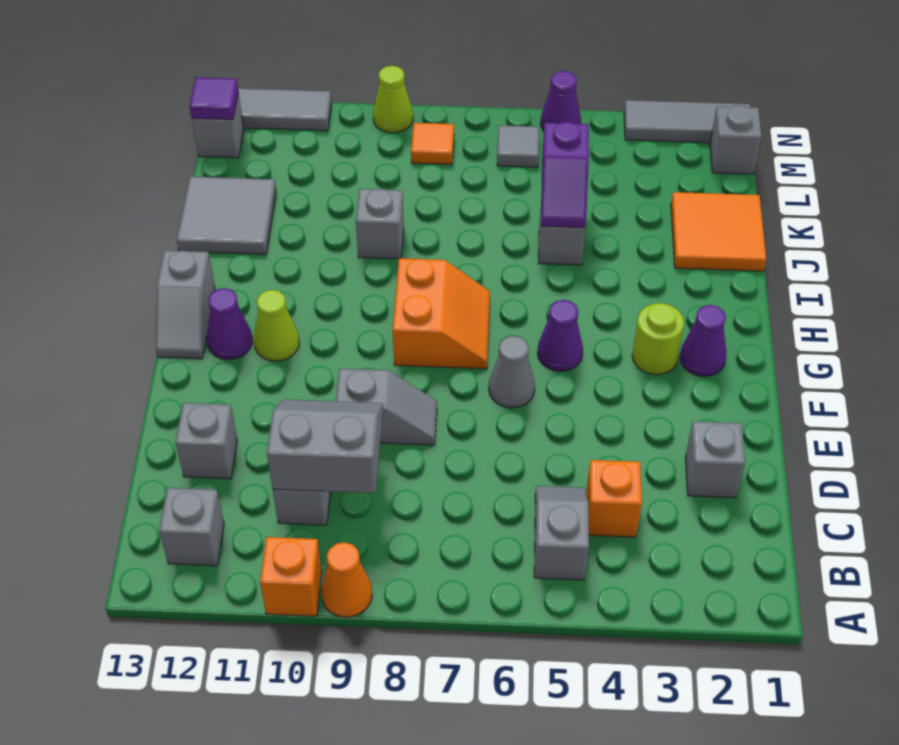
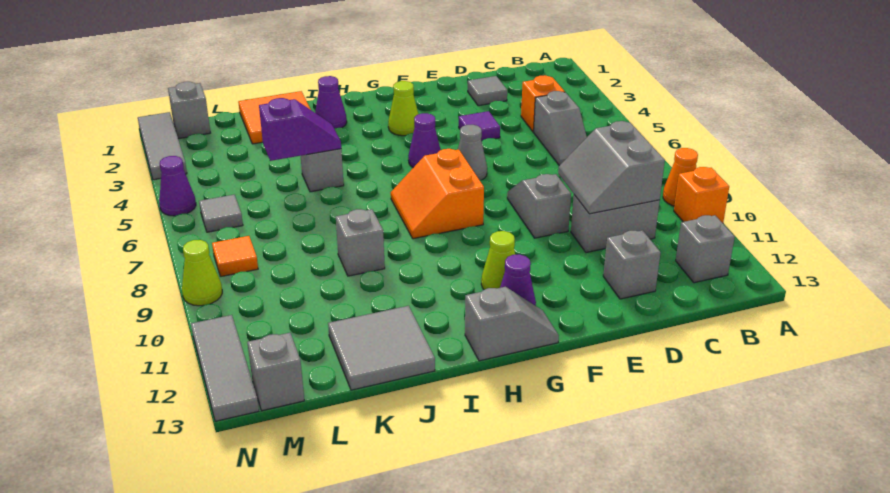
grey slope B5:C5 level 1 top B -> grey slope C5:C6 level 1 top 5
grey brick D2 level 1 -> grey tile D2 level 1
purple cone G2 level 1 -> purple cone I2 level 1
lime round brick G3 level 1 -> lime cone G3 level 1
orange slope G7:H8 level 1 top 8 -> orange slope G7:H8 level 1 top G
purple tile M13 level 2 -> purple tile E4 level 1

